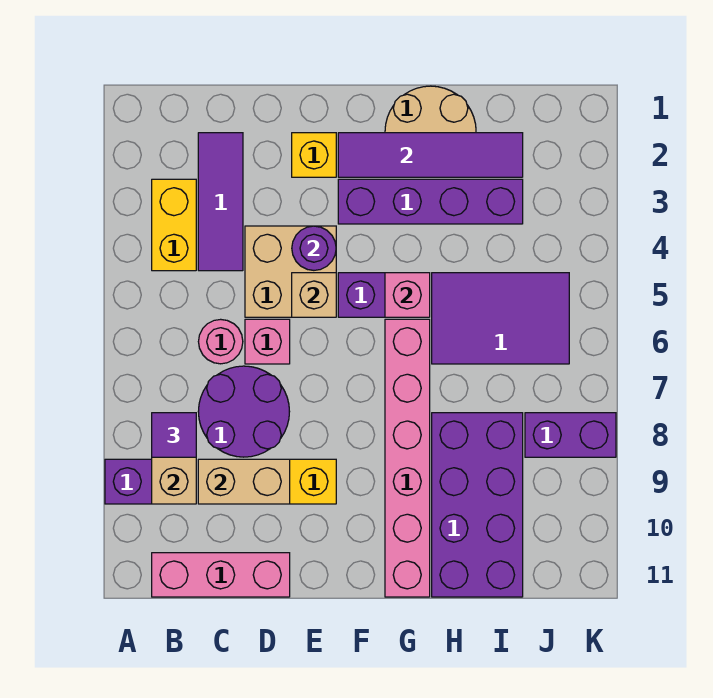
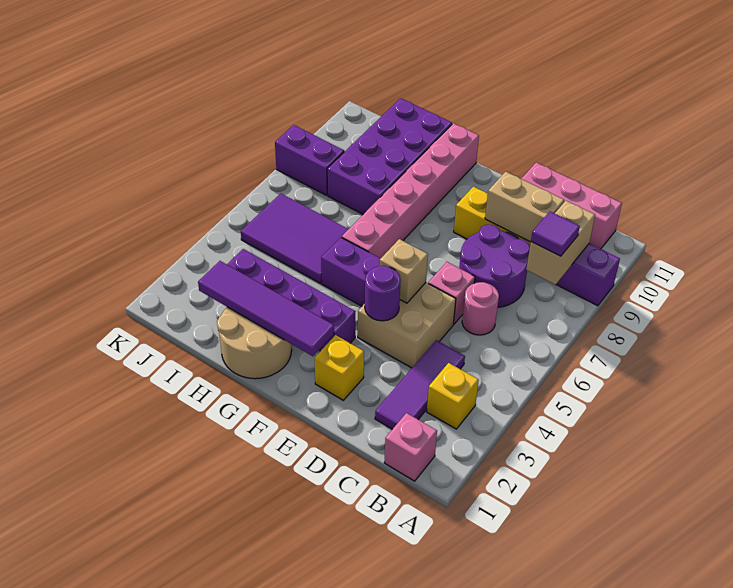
yellow brick B3:B4 level 1 -> yellow brick B3 level 1
pink brick G5 level 2 -> pink brick B1 level 1

